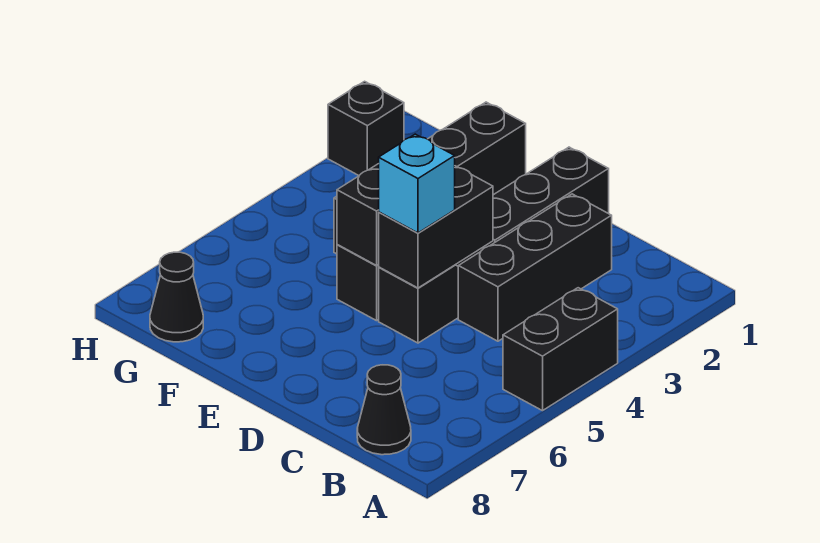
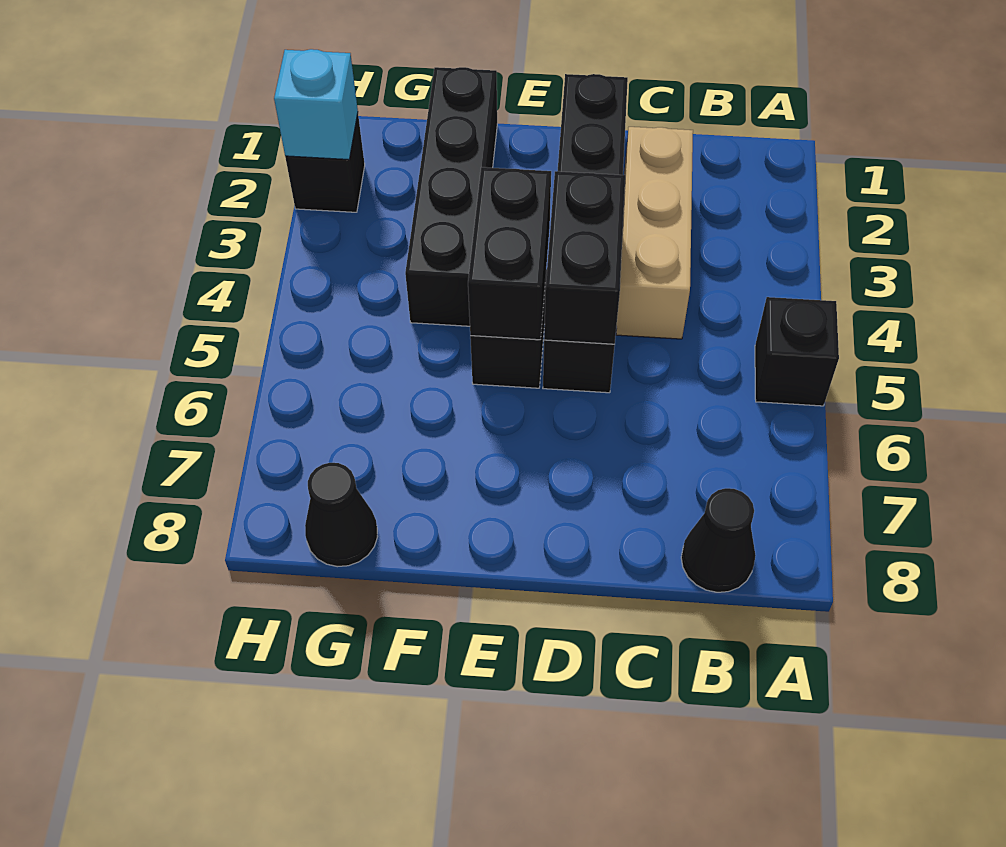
black brick A4:A5 level 1 -> black brick A5 level 1
black brick C2:C4 level 1 -> tan brick C2:C4 level 1
cyan brick D5 level 3 -> cyan brick H2 level 2

